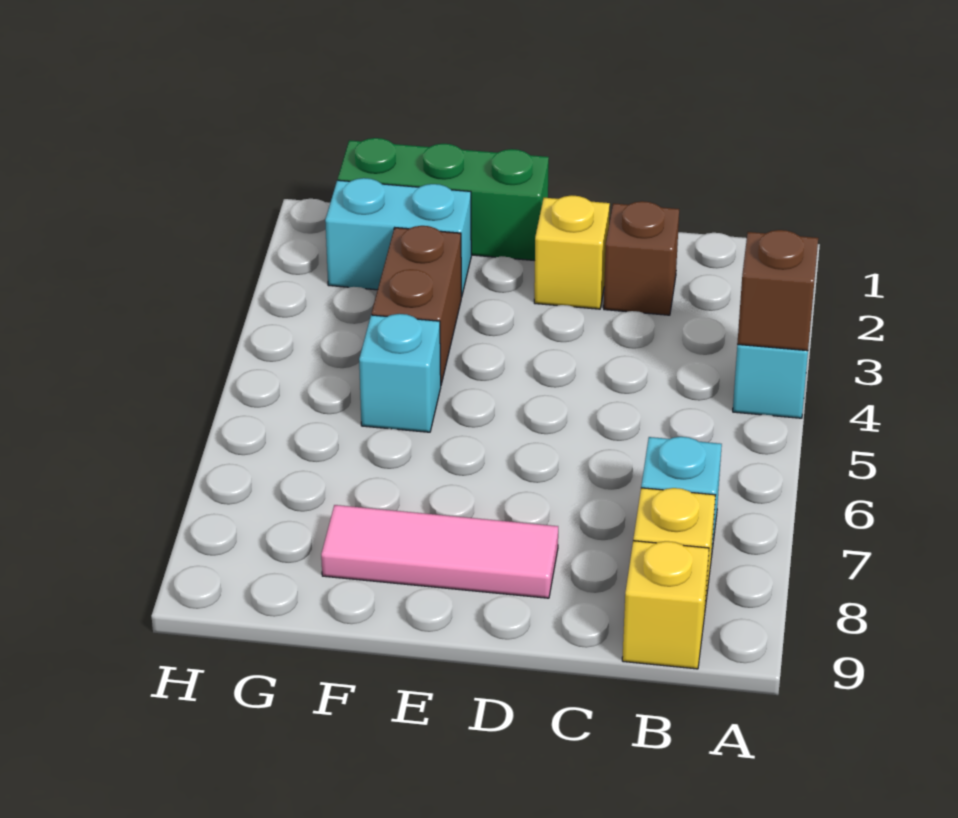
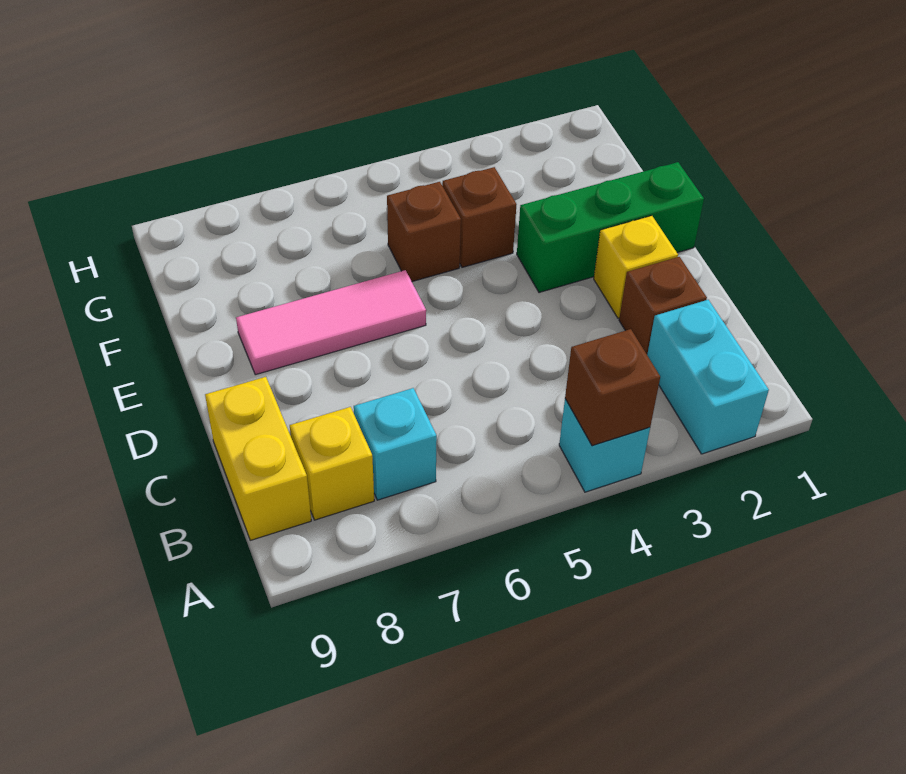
yellow brick B9 level 1 -> yellow brick B9:C9 level 1
pink tile D8:F8 level 1 -> pink tile E6:E8 level 1
green brick E1:G1 level 1 -> green brick E1:E3 level 1
cyan brick F2:G2 level 1 -> cyan brick A2:B2 level 1
brown brick F3:F4 level 1 -> brown brick F4 level 1
cyan brick F5 level 1 -> brown brick F5 level 1

